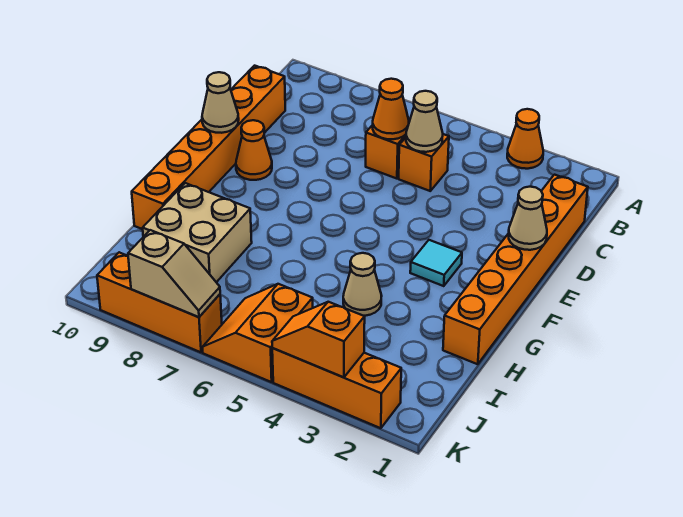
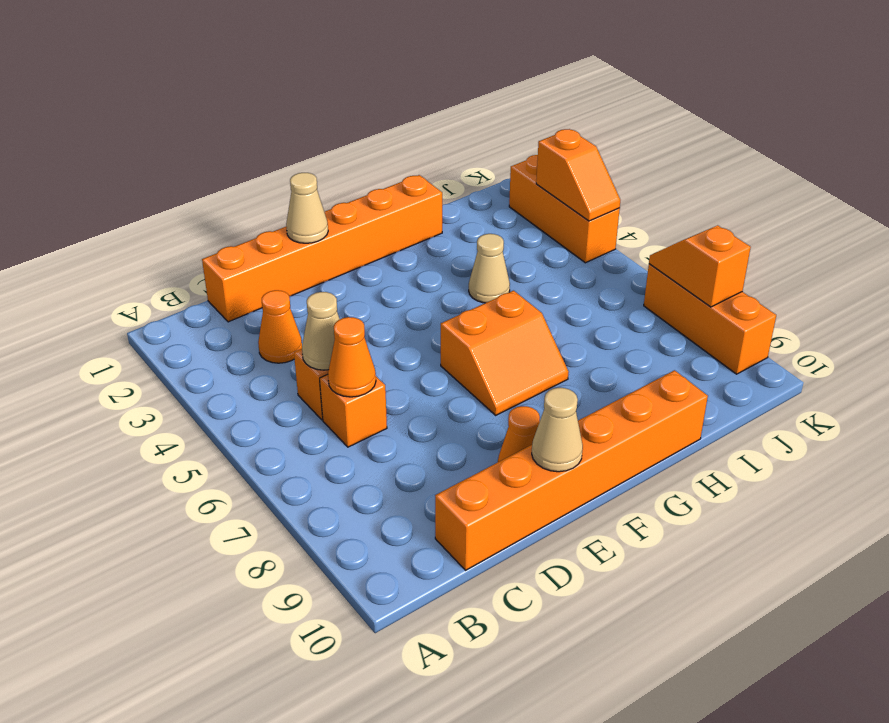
orange cone A3 level 1 -> orange cone C3 level 1
cyan tile F3 level 1 -> none
tan brick H8:I9 level 1 -> none
orange slope J5:K6 level 1 top 5 -> orange slope F6:G7 level 1 top 6
tan slope K7:K8 level 2 top 8 -> orange slope K7:K8 level 2 top 8

